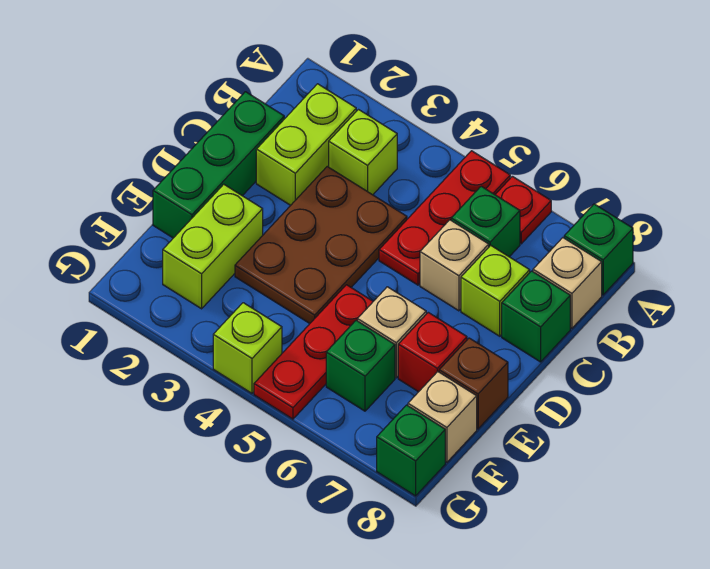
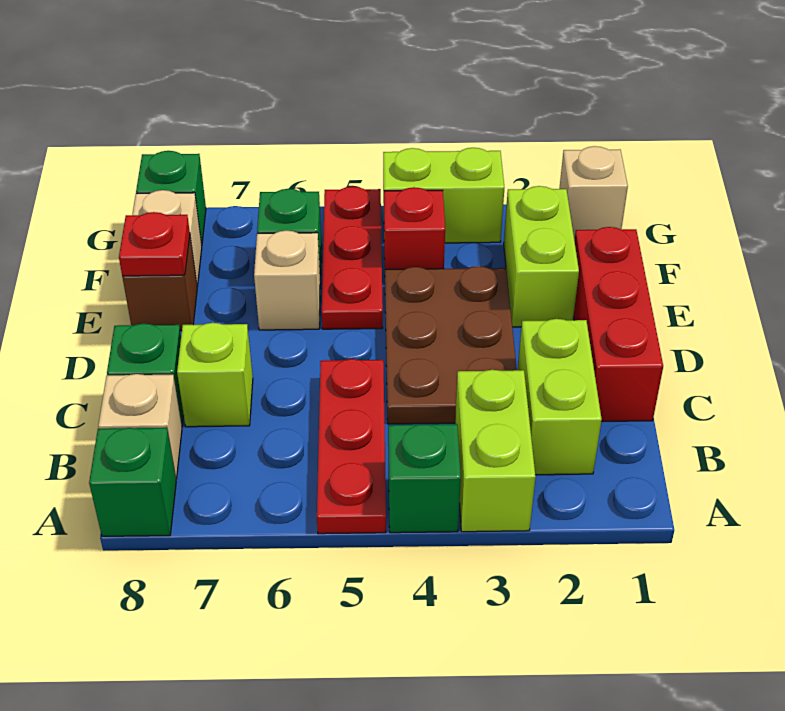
red plate A6 level 1 -> red plate E8 level 2
lime brick B3 level 1 -> lime brick A3:B3 level 1
green brick B6 level 1 -> green brick A4 level 1
green brick C1:E1 level 1 -> red brick C1:E1 level 1
tan brick C6 level 1 -> tan brick G1 level 1
red brick E7 level 1 -> red brick F4 level 1
lime brick G4 level 1 -> lime brick G3:G4 level 1

